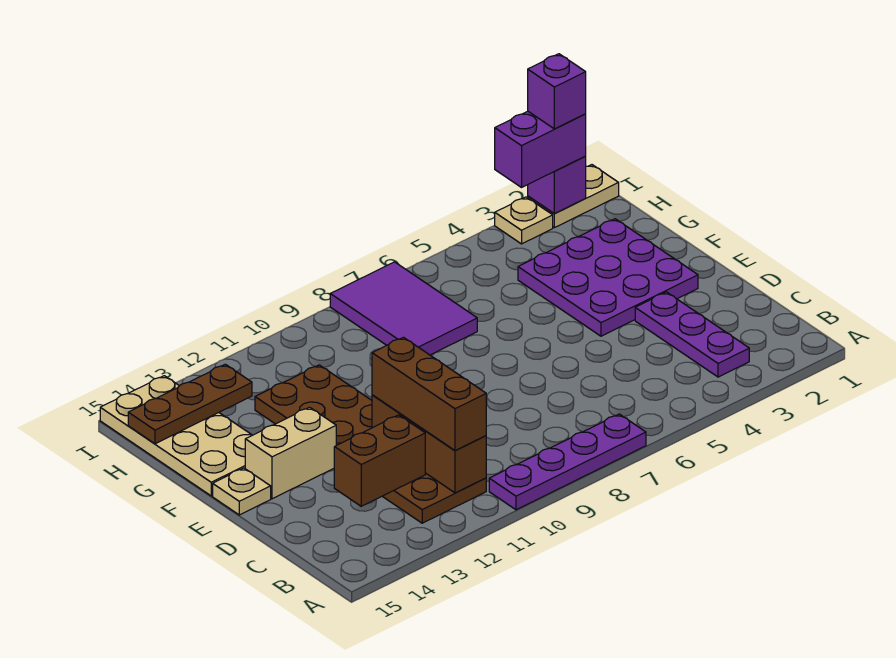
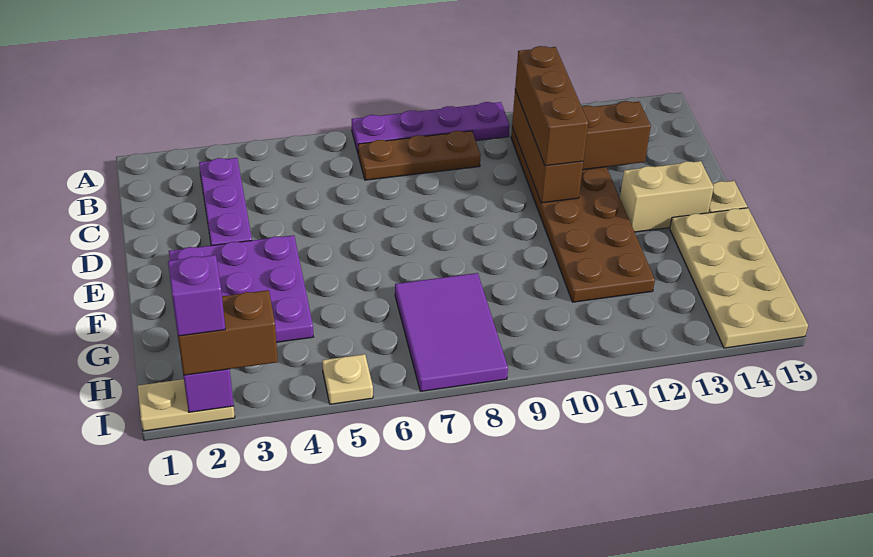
brown plate H13:H15 level 2 -> brown plate B7:B9 level 1
purple brick I2:I3 level 3 -> brown brick I2:I3 level 3
tan plate I3 level 1 -> tan plate I5 level 1

